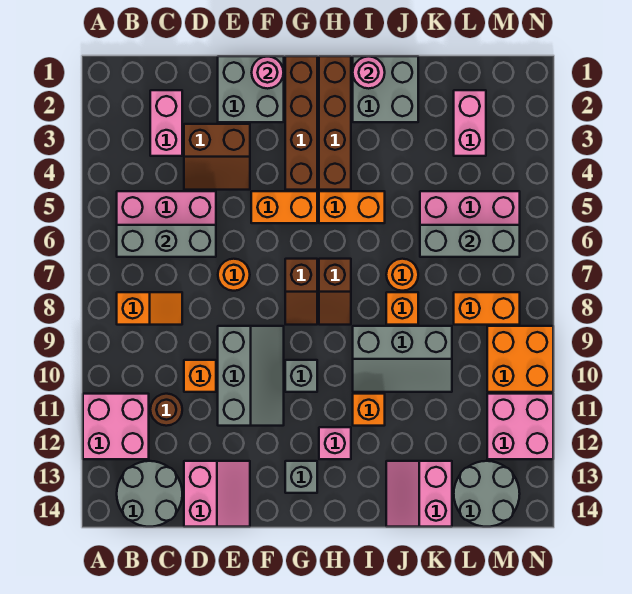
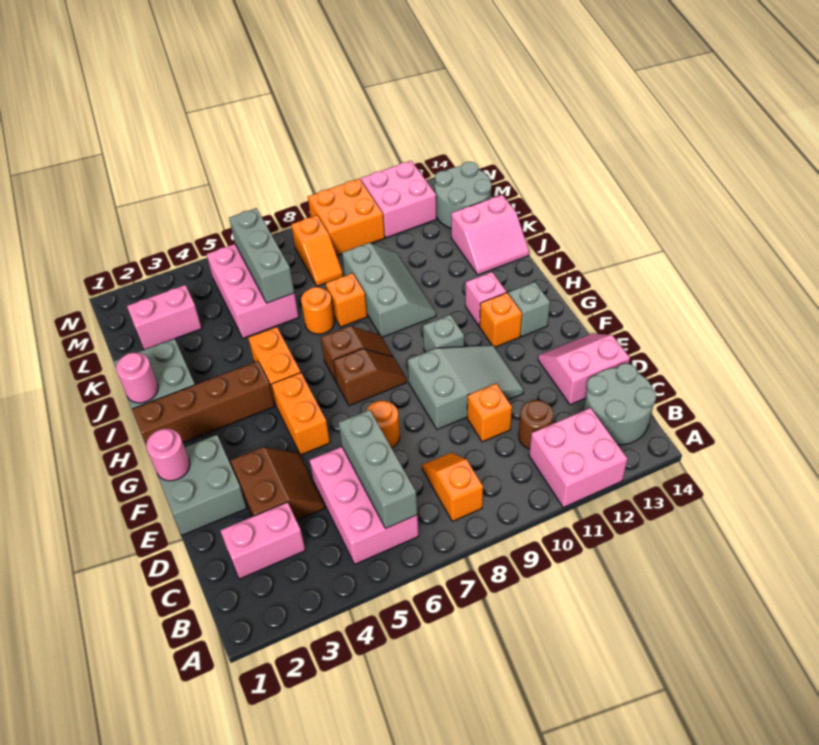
grey slope E9:F11 level 1 top E -> grey slope E9:F11 level 1 top 9
brown brick G1:G4 level 1 -> none
orange brick I11 level 1 -> orange brick G12 level 1
orange brick L8:M8 level 1 -> orange slope L8:M8 level 1 top M

